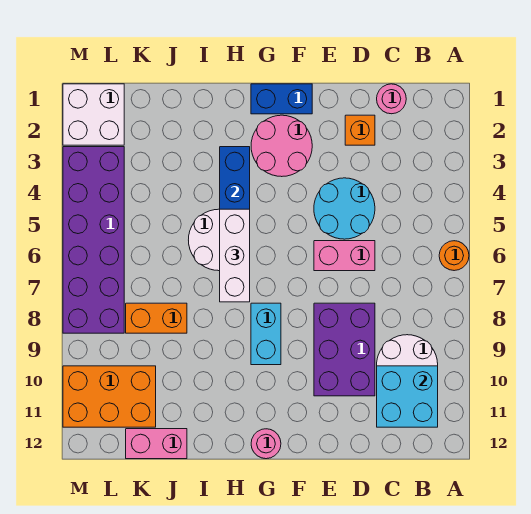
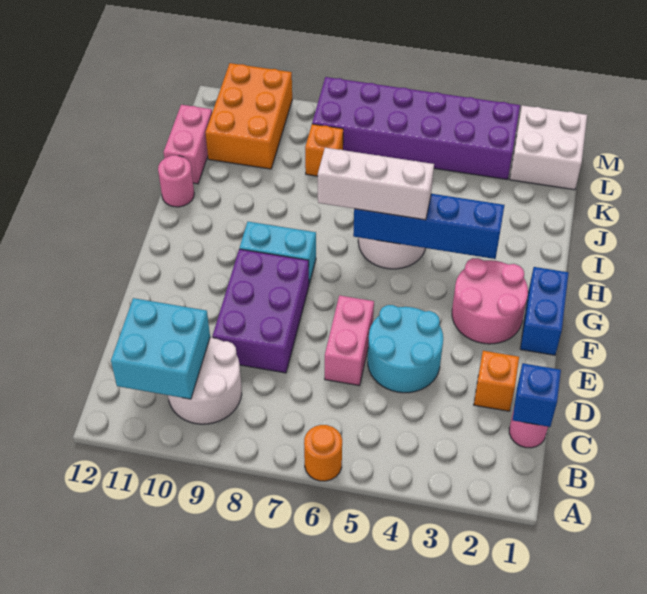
none -> blue brick C1 level 2
purple brick D8:E10 level 1 -> purple brick D8:F9 level 1
pink round brick G12 level 1 -> pink round brick I12 level 1
orange brick J8:K8 level 1 -> orange brick K8 level 1

